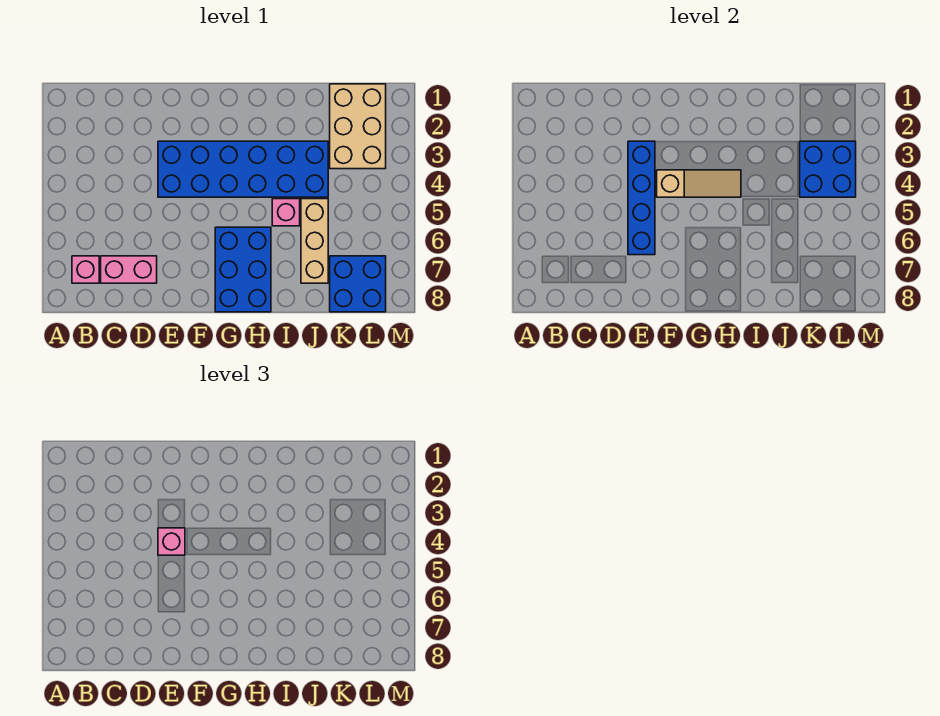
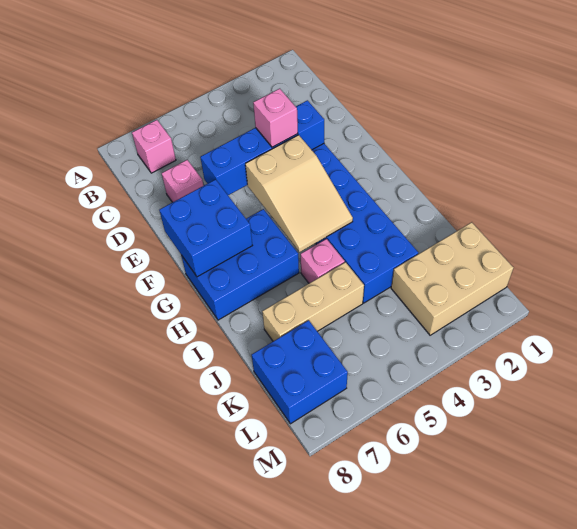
pink brick C7:D7 level 1 -> pink brick D7 level 1
tan slope F4:H4 level 2 top F -> tan slope F4:H5 level 2 top F
blue brick K3:L4 level 2 -> blue brick F7:G8 level 2

